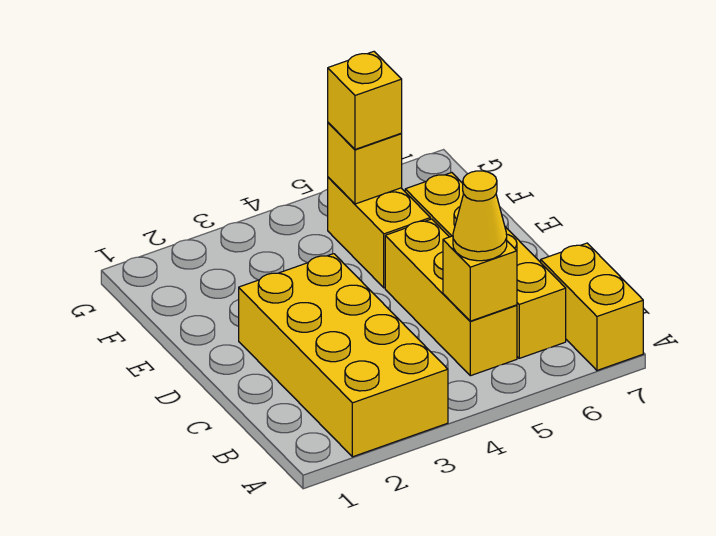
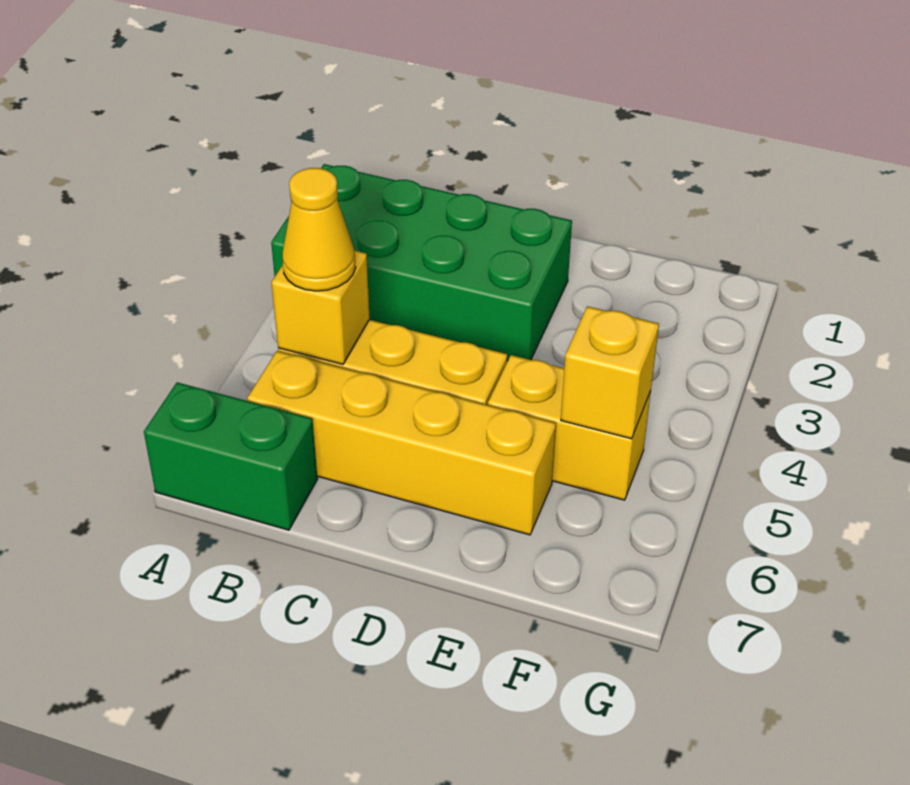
yellow brick A2:D3 level 1 -> green brick A2:D3 level 1
yellow brick A7:B7 level 1 -> green brick A7:B7 level 1
yellow brick F5 level 3 -> none

